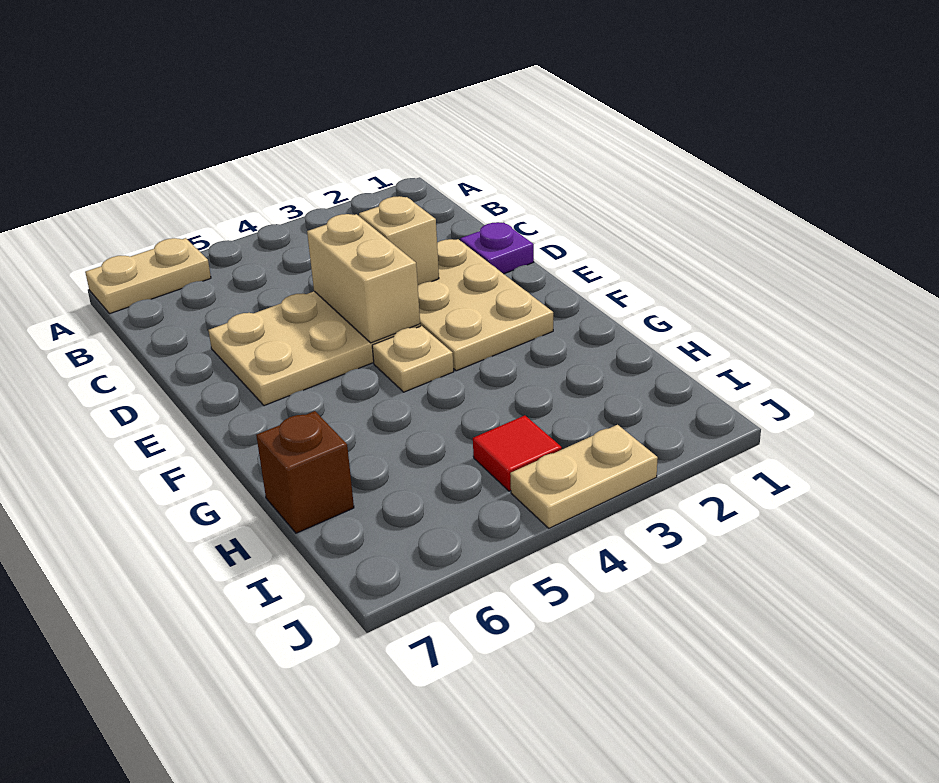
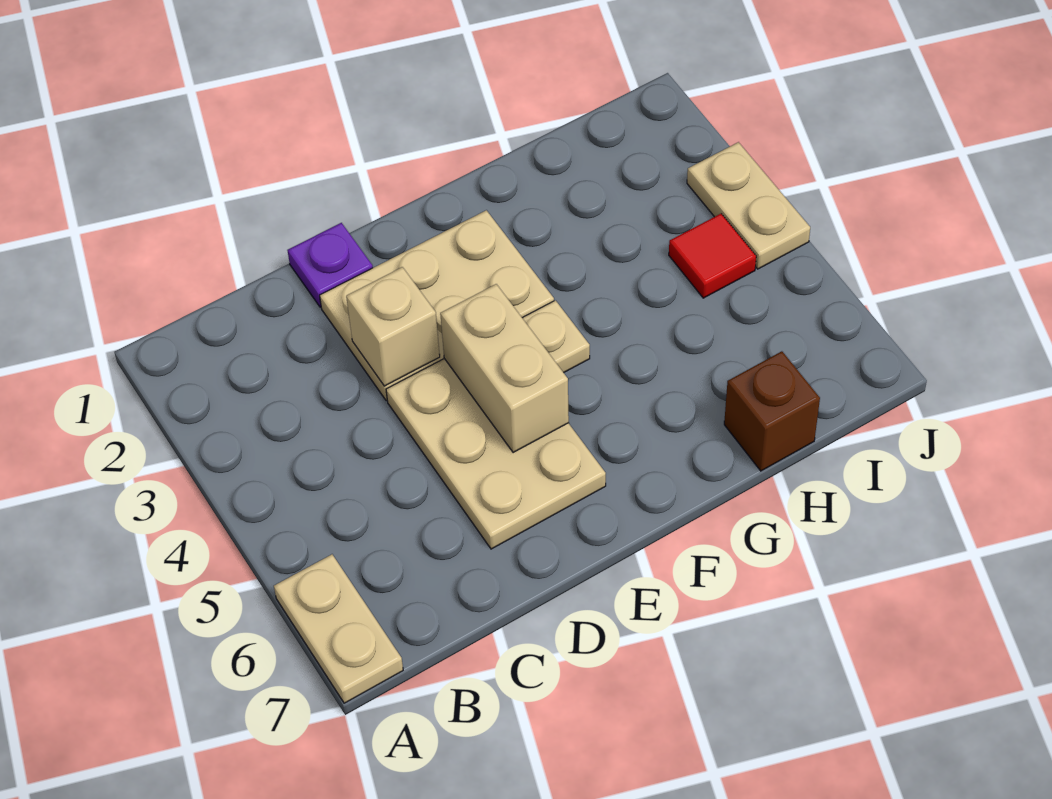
tan brick D4:E4 level 2 -> tan brick E4:E5 level 2

